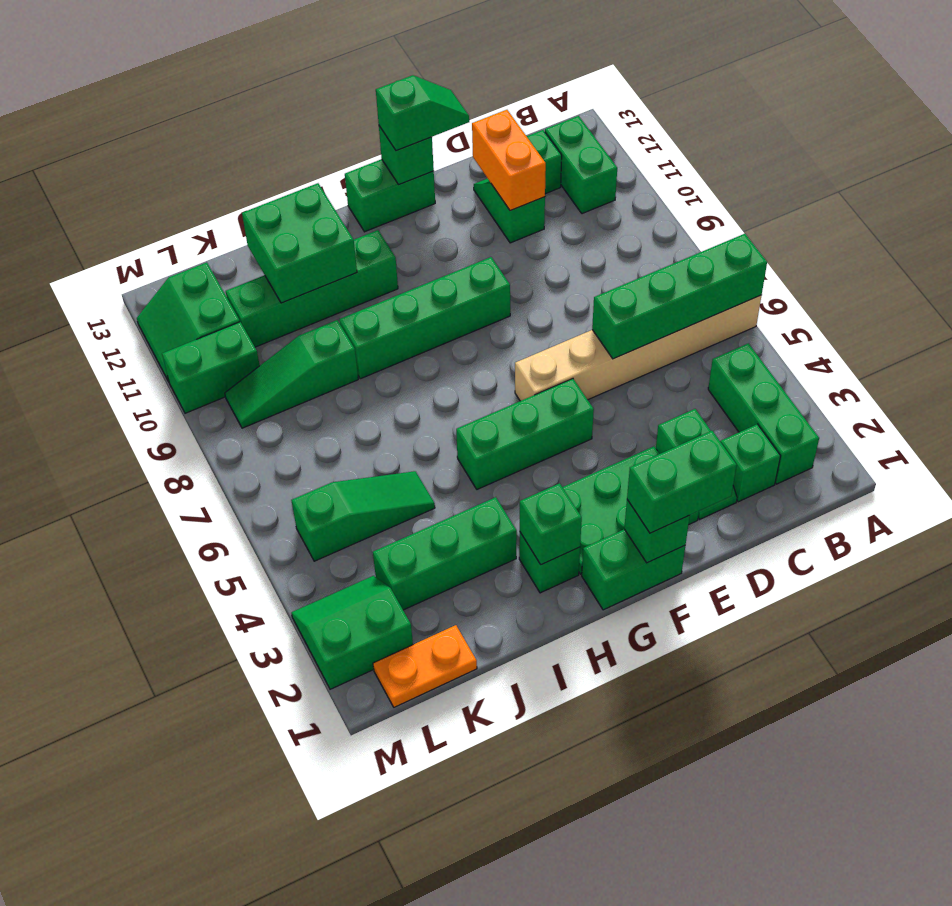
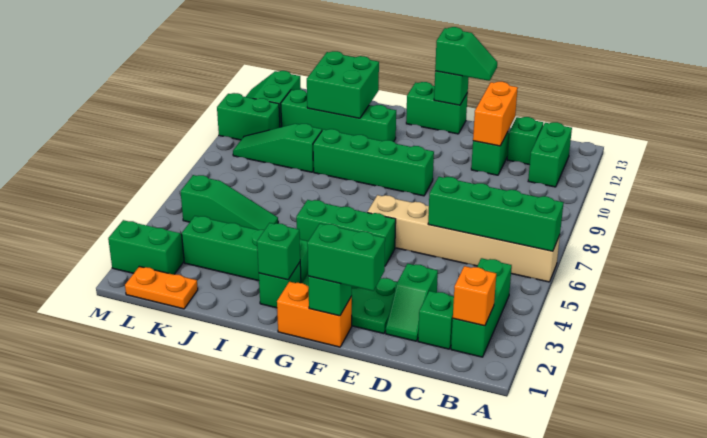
none -> orange brick B2 level 2
green brick F1:G1 level 1 -> orange brick F1:G1 level 1
green brick I3:K3 level 1 -> green brick H3:K3 level 1

